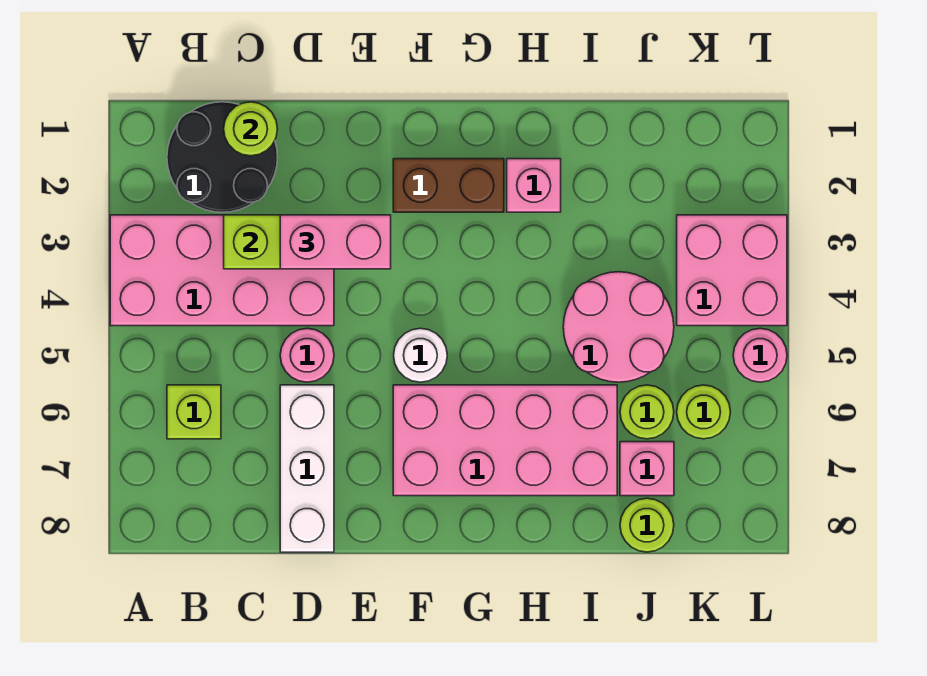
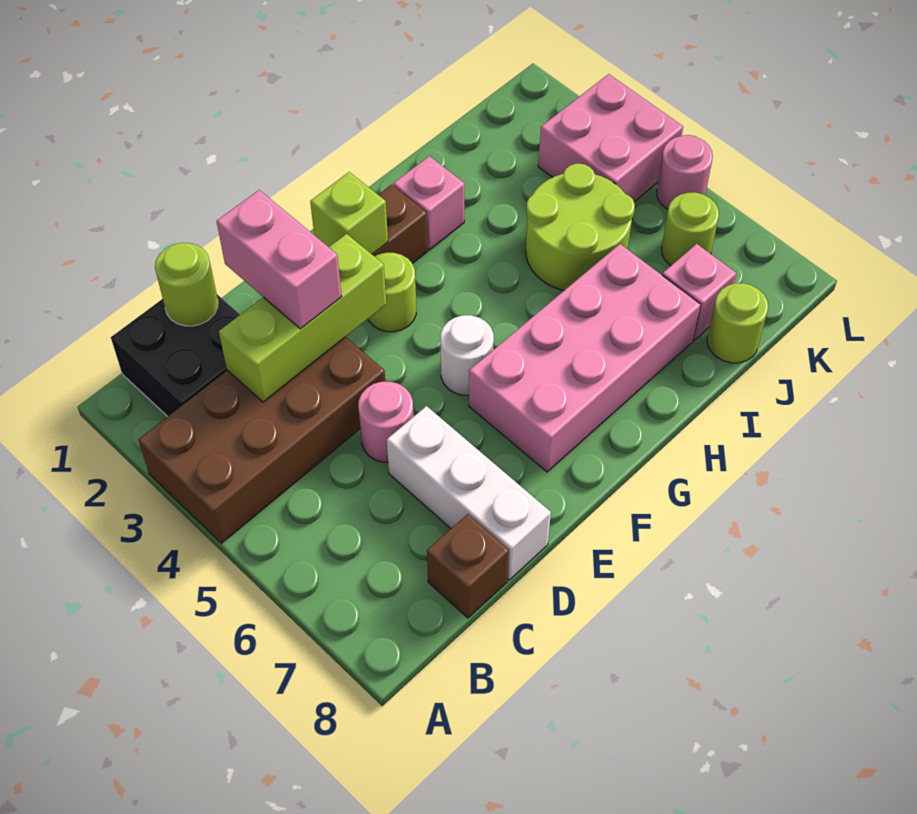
pink brick A3:D4 level 1 -> brown brick A3:D4 level 1
black round brick B1:C2 level 1 -> black brick B1:C2 level 1
lime brick B6 level 1 -> lime brick F2 level 2
none -> brown brick C8 level 1
pink brick D3:E3 level 3 -> pink brick D2:D3 level 3
pink round brick I4:J5 level 1 -> lime round brick I4:J5 level 1
lime round brick J6 level 1 -> lime round brick F3 level 1

